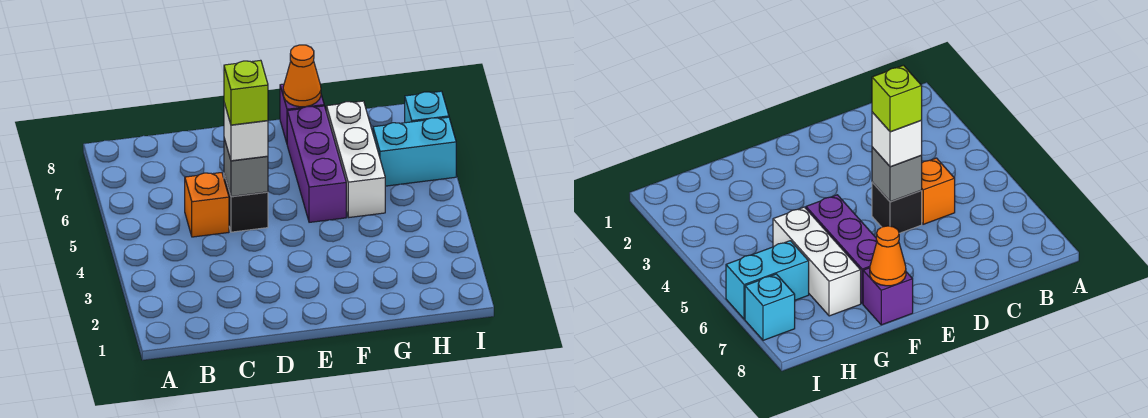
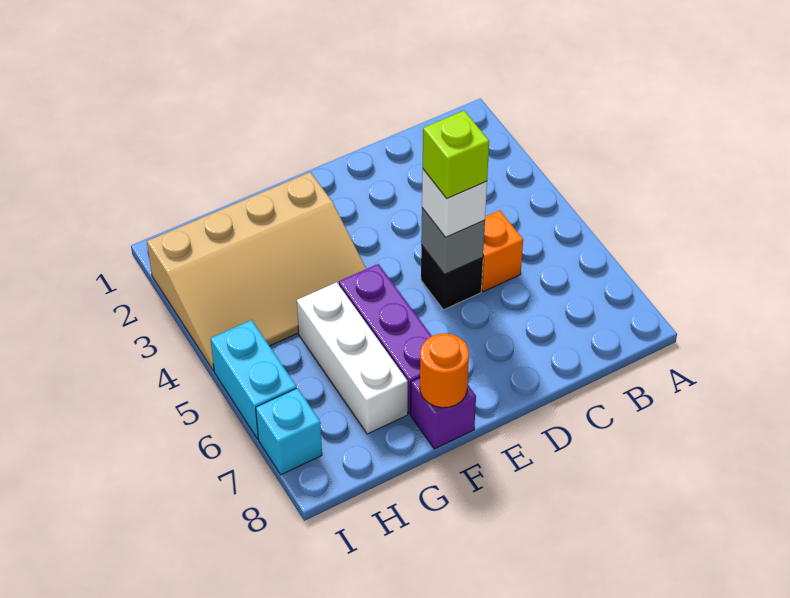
none -> tan slope F2:I4 level 1 top 2
orange cone F8 level 2 -> orange round brick F8 level 2
cyan brick H6:I6 level 1 -> cyan brick I5:I6 level 1

